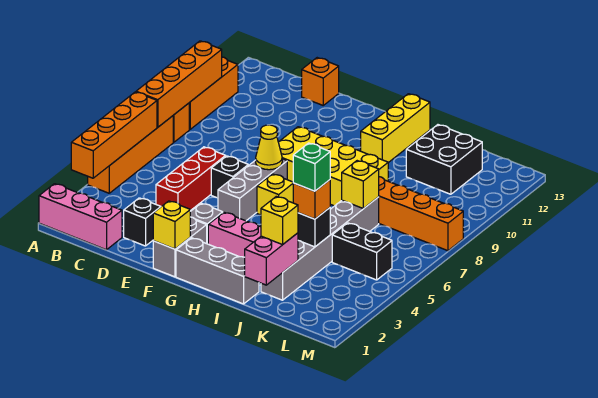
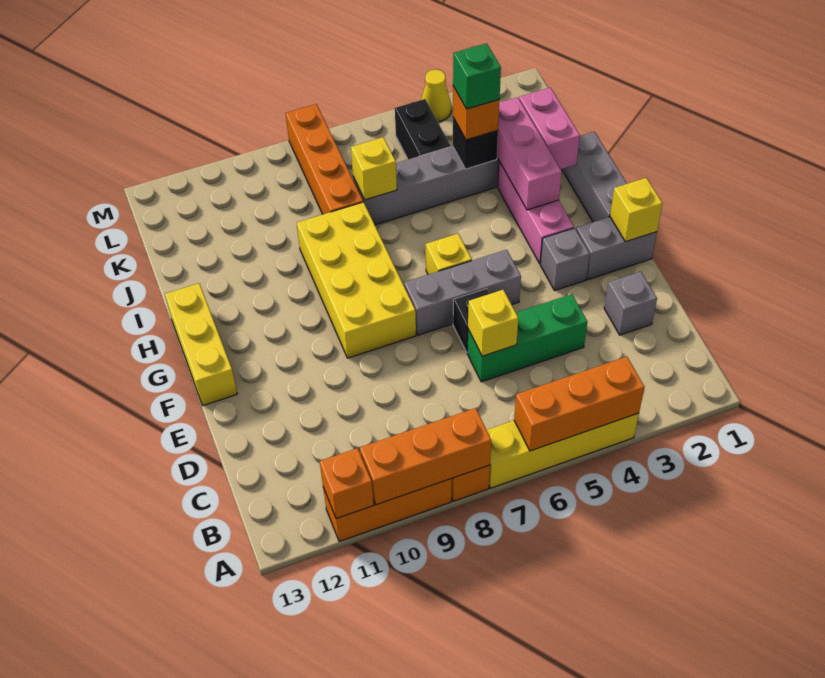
pink brick A1:C1 level 1 -> pink brick H3:J3 level 2
orange brick A3:A6 level 2 -> orange brick A4:A6 level 2
orange brick A4:A7 level 1 -> yellow brick A4:A7 level 1
orange brick A7:A10 level 2 -> orange brick A8:A10 level 2
black brick D2 level 1 -> grey brick D2 level 1
red brick D4:D6 level 1 -> green brick D4:D6 level 1
orange brick D13 level 1 -> orange brick A11 level 2
yellow cone F7 level 2 -> yellow cone M4 level 1
yellow brick H11:H13 level 1 -> yellow brick F13:H13 level 1
pink brick J1:J2 level 2 -> pink brick I2:J2 level 2
yellow brick J2 level 3 -> yellow brick D6 level 2
black brick J11:K12 level 1 -> none

